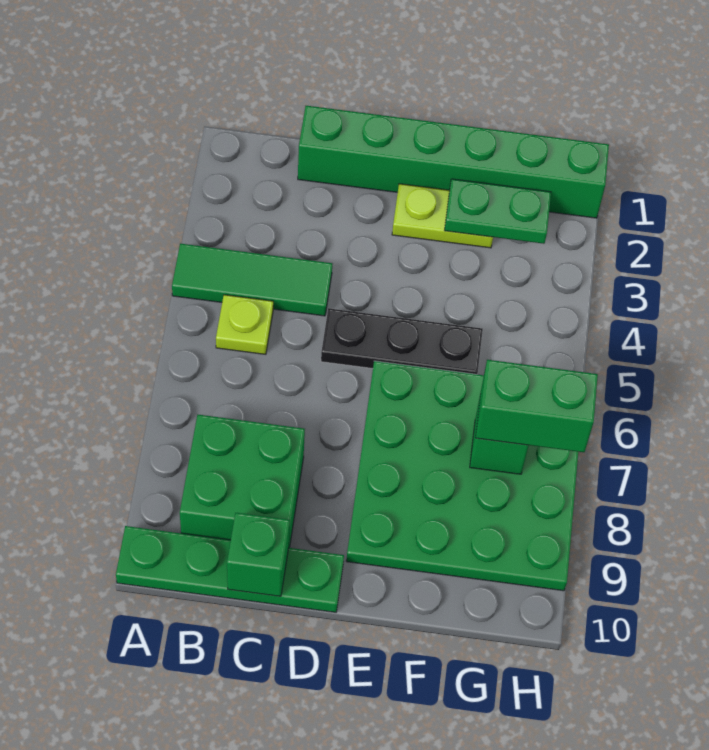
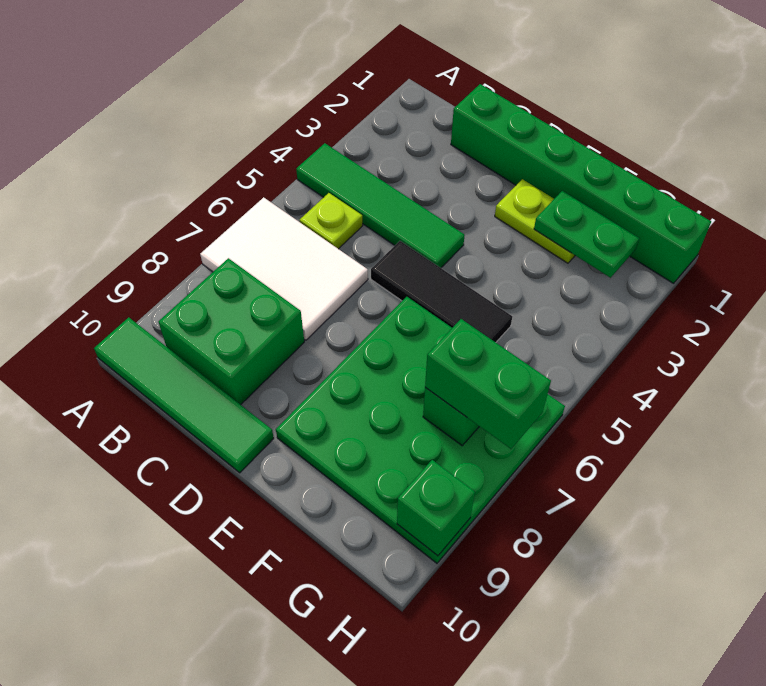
green tile A4:C4 level 1 -> green tile A4:D4 level 1
none -> white tile A6:C7 level 1
green plate A10:D10 level 1 -> green tile A10:D10 level 1
green brick C10 level 2 -> green brick H9 level 2
black plate D5:F5 level 1 -> black tile D5:F5 level 1

